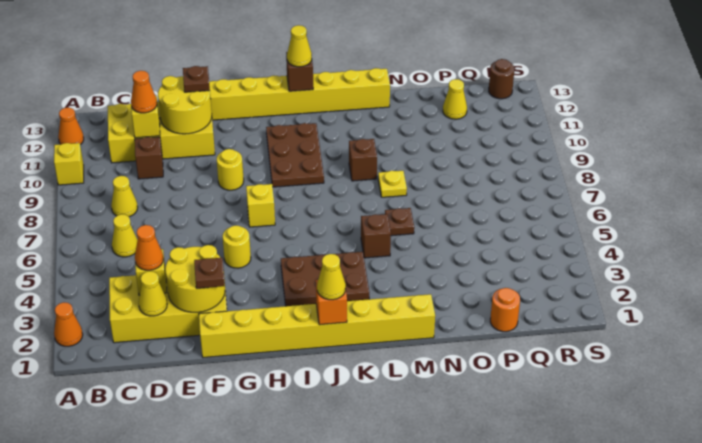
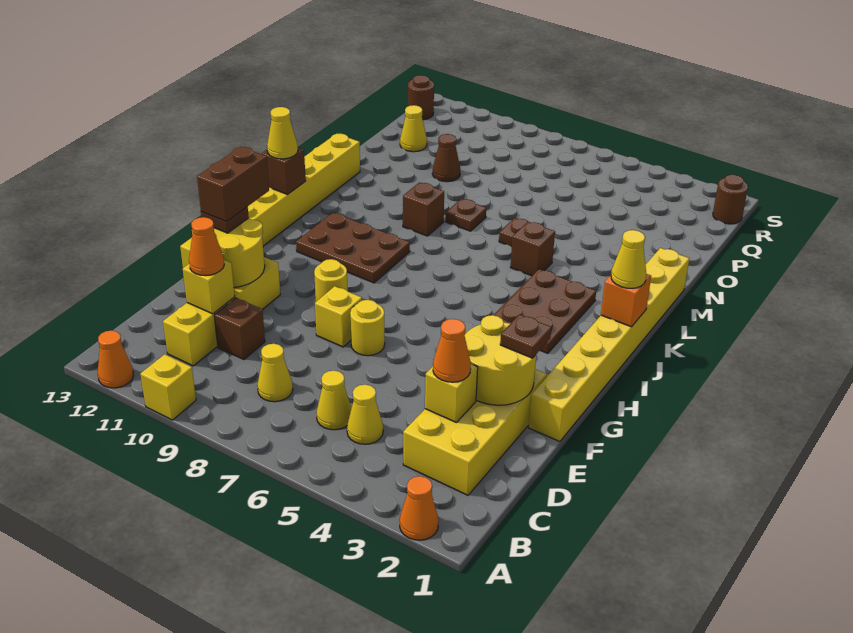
yellow brick C11:F12 level 1 -> yellow brick C11:F11 level 1
yellow cone D2 level 2 -> yellow cone C5 level 1
none -> brown brick F12:G12 level 4
yellow round brick G5 level 1 -> yellow round brick F7 level 1
yellow brick H7 level 1 -> yellow brick F8 level 1
yellow plate M8 level 1 -> brown plate M8 level 1
none -> brown cone O10 level 1
orange round brick P1 level 1 -> none
none -> brown round brick R1 level 1

